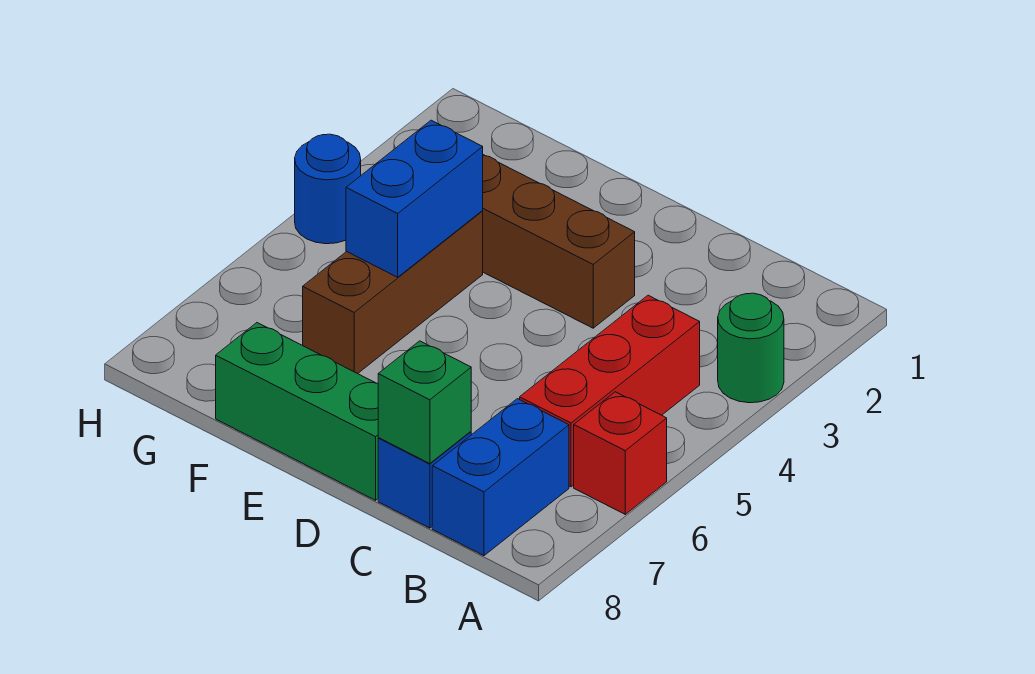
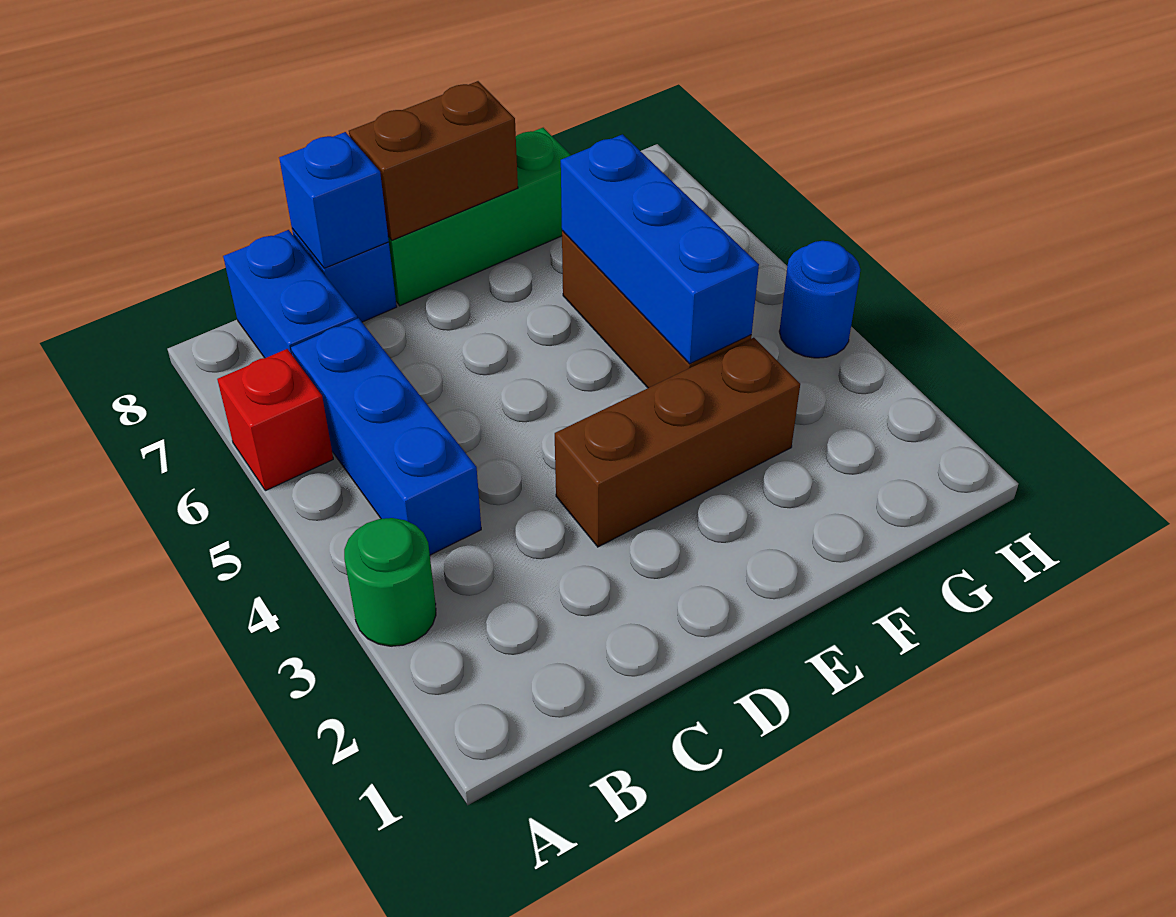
red brick B4:B6 level 1 -> blue brick B4:B6 level 1
green brick C8 level 2 -> blue brick C8 level 2
none -> brown brick D8:E8 level 2
blue brick F4:F5 level 2 -> blue brick F4:F6 level 2

